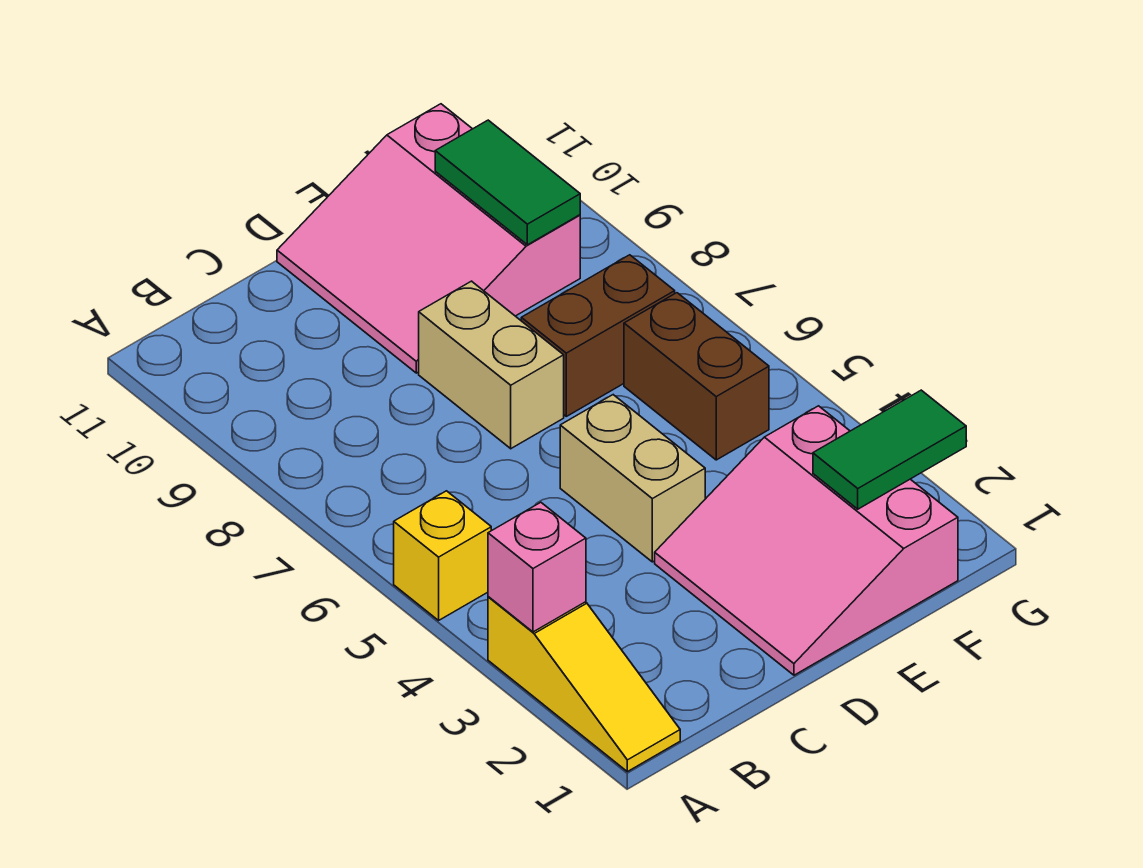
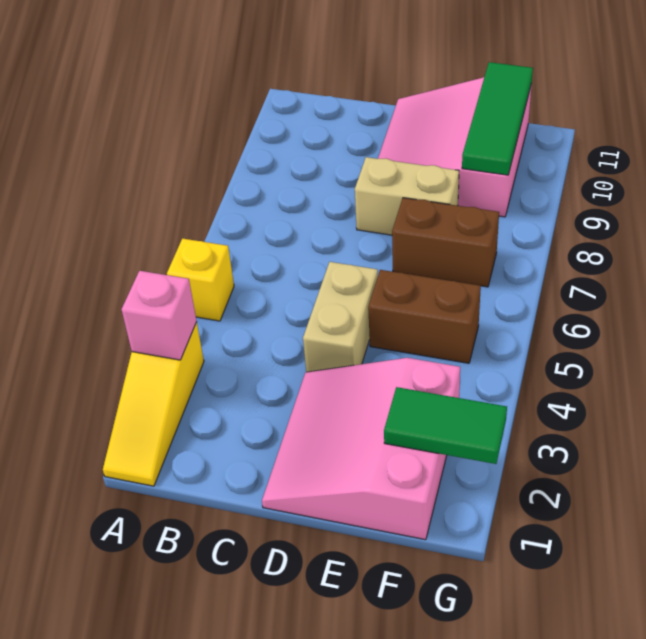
tan brick D7:D8 level 1 -> tan brick D8:E8 level 1
brown brick F5:F6 level 1 -> brown brick E5:F5 level 1
green tile F9:F10 level 2 -> green tile F9:F11 level 2

